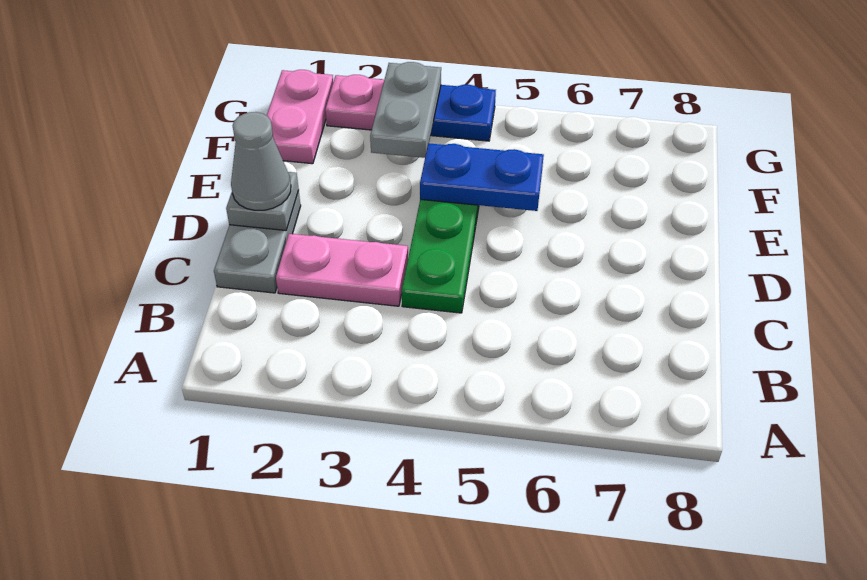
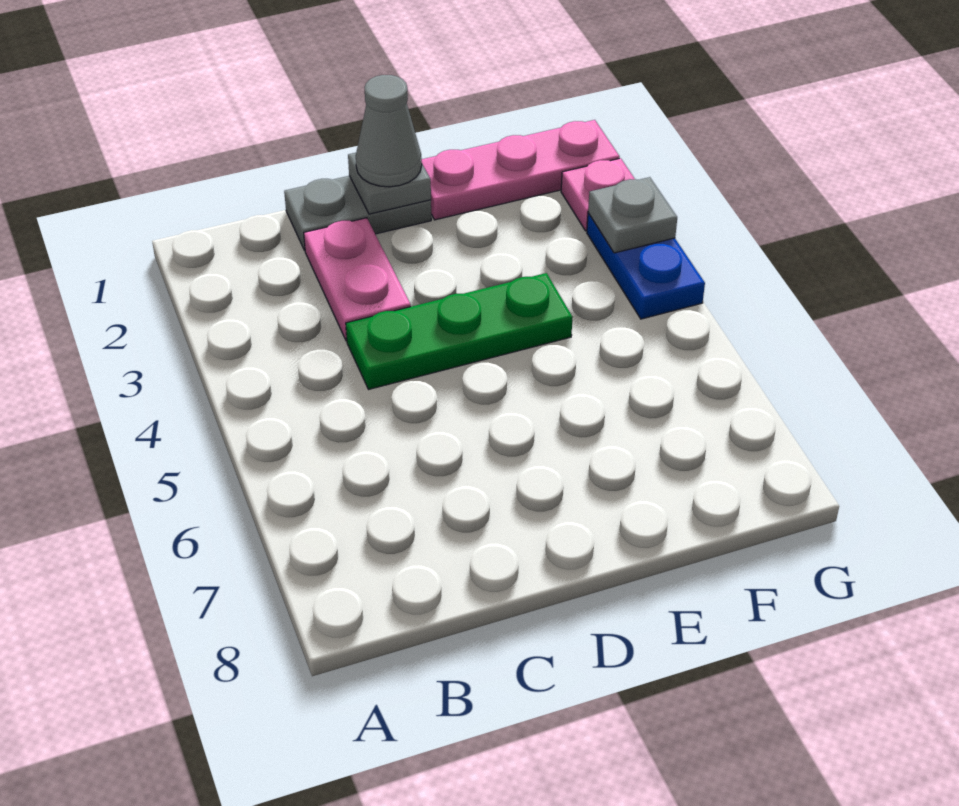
blue plate E4:E5 level 2 -> none
pink plate F1:G1 level 1 -> pink plate E1:G1 level 1
grey plate F3:G3 level 2 -> grey plate G3 level 2

